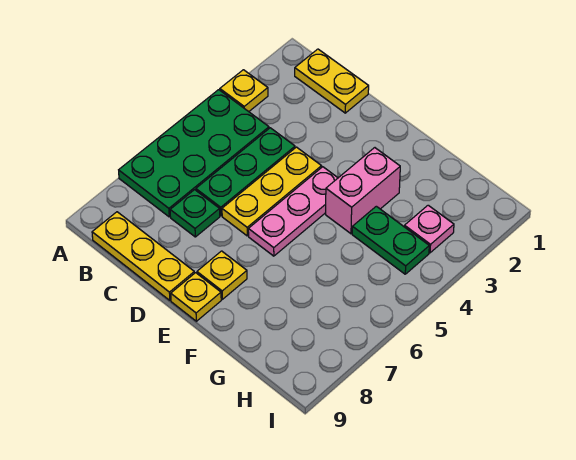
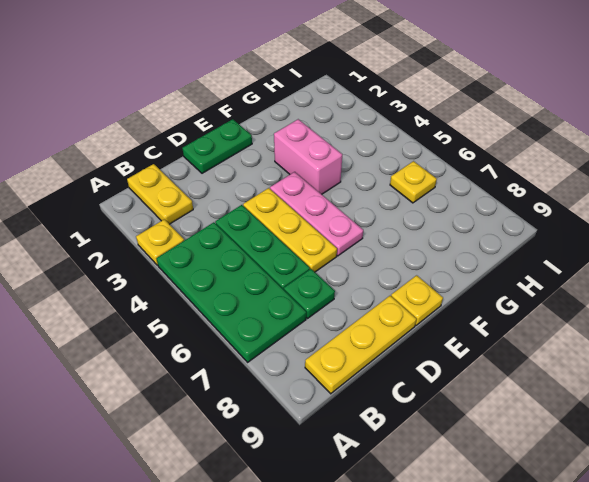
yellow plate B1:C1 level 1 -> yellow plate B1:B2 level 1
yellow plate E8 level 1 -> yellow plate H6 level 1
green plate G4:H4 level 1 -> green plate D1:E1 level 1
pink plate H3 level 1 -> none

